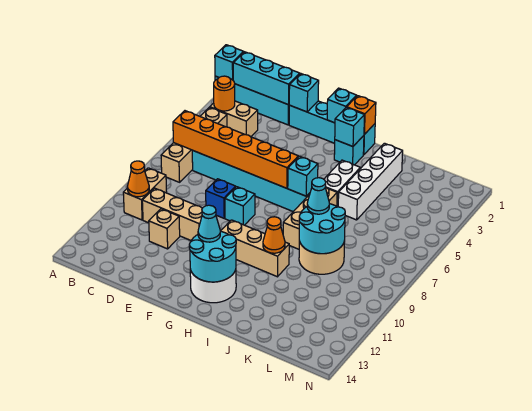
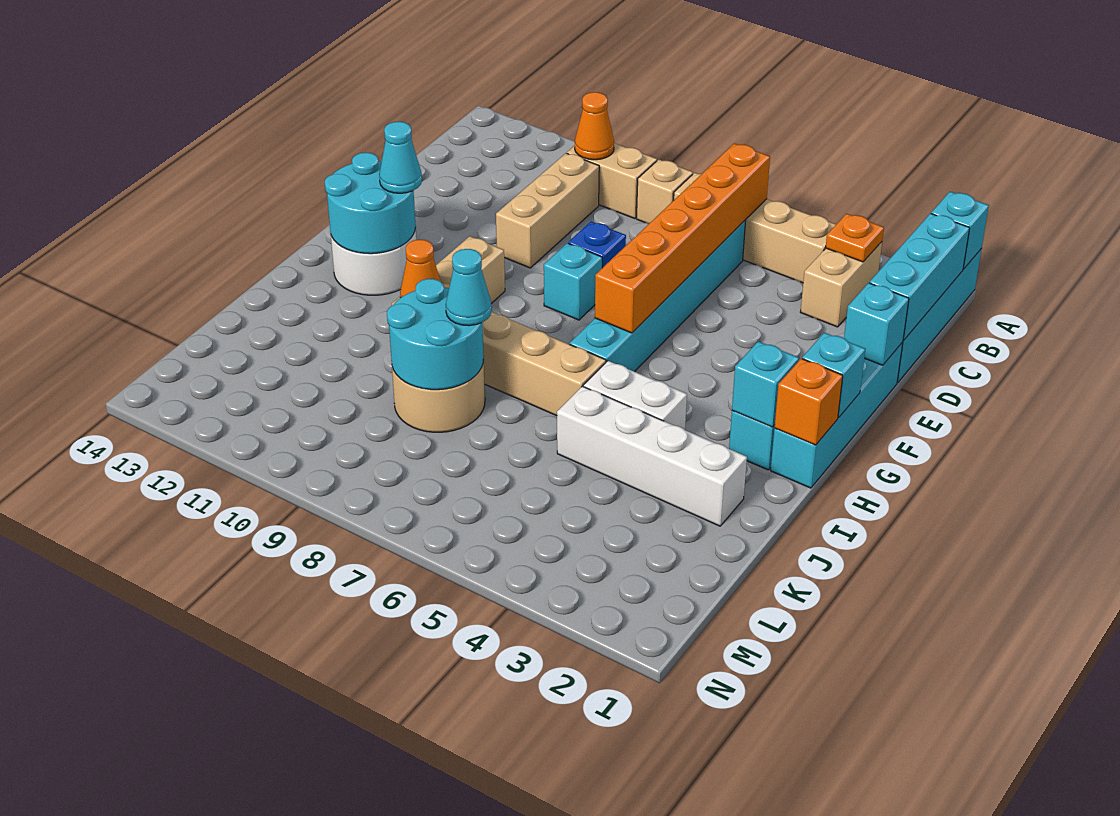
orange round brick B3 level 2 -> orange plate B3 level 2
tan brick D11 level 1 -> tan brick B8 level 1
cyan brick H6 level 2 -> none

